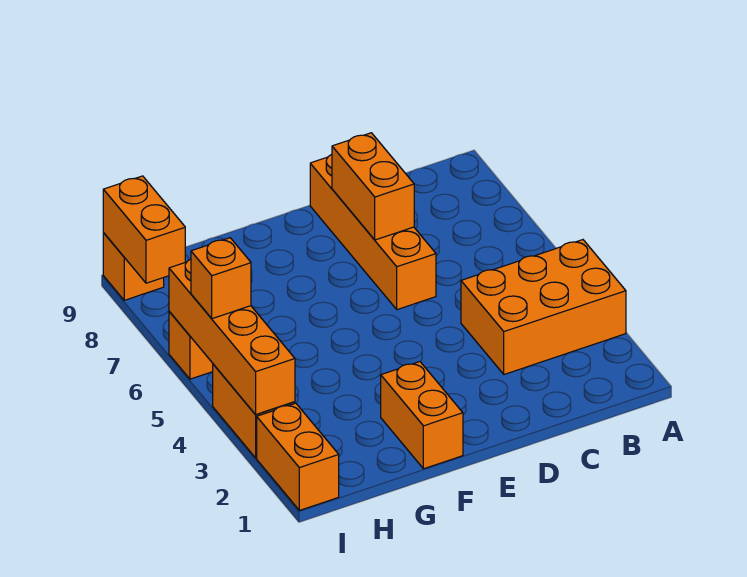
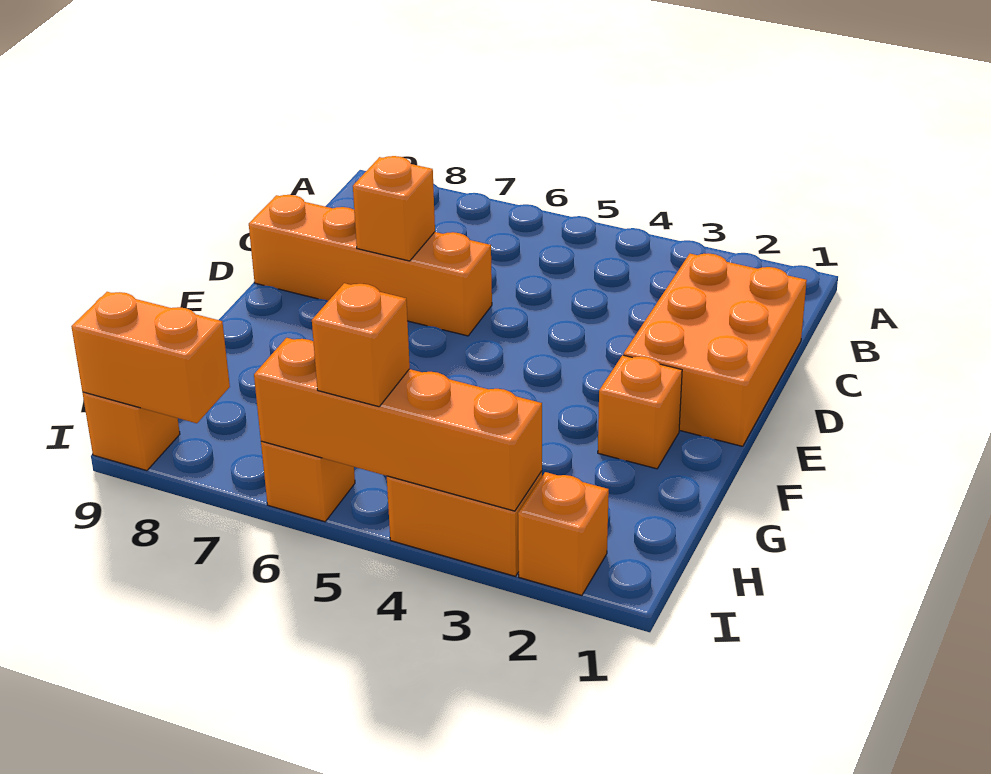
orange brick A3:C4 level 1 -> orange brick C1:E2 level 1
orange brick D7:D8 level 2 -> orange brick D7 level 2
orange brick F1:F2 level 1 -> orange brick F2 level 1
orange brick I1:I2 level 1 -> orange brick I2 level 1

